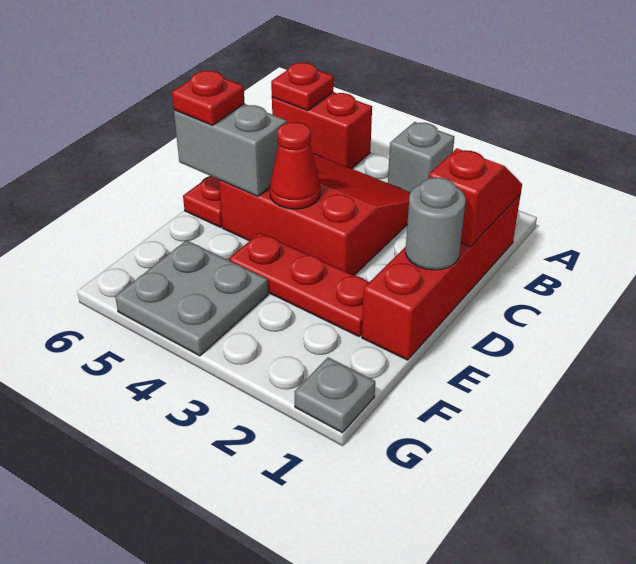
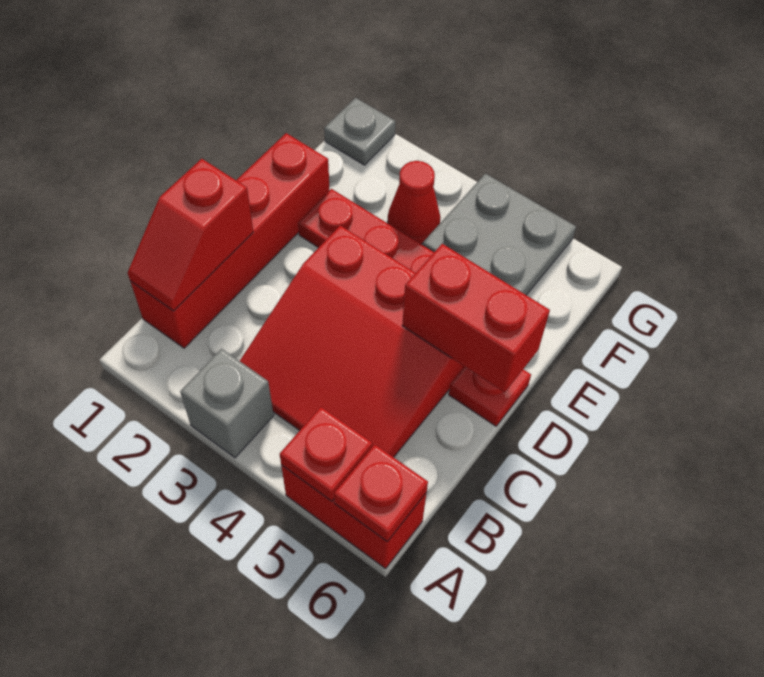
grey round brick D1 level 2 -> none
red cone D4 level 2 -> red cone F3 level 1
grey brick D5:D6 level 2 -> red brick D5:D6 level 2
red plate D6 level 3 -> red plate A5 level 2

